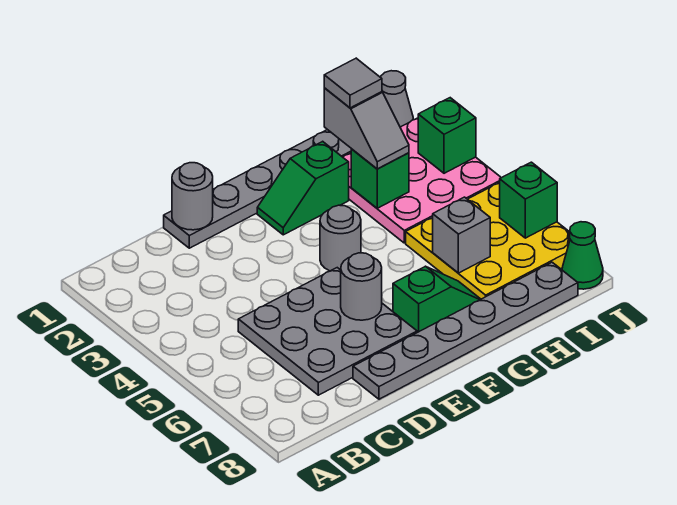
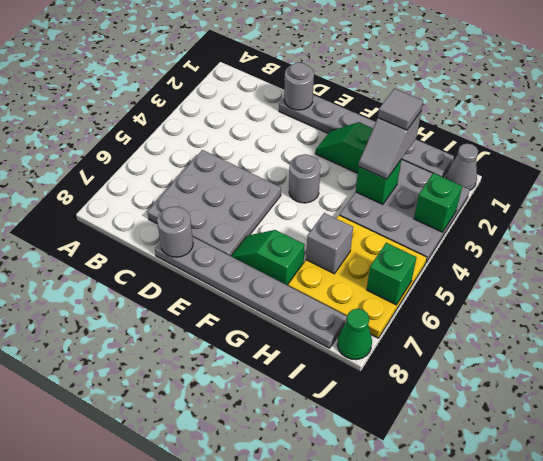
grey round brick E6 level 2 -> grey round brick D8 level 2
green slope F7:G7 level 1 top F -> green slope F7:G7 level 1 top G
pink plate H2:J4 level 1 -> grey plate H2:J4 level 1

